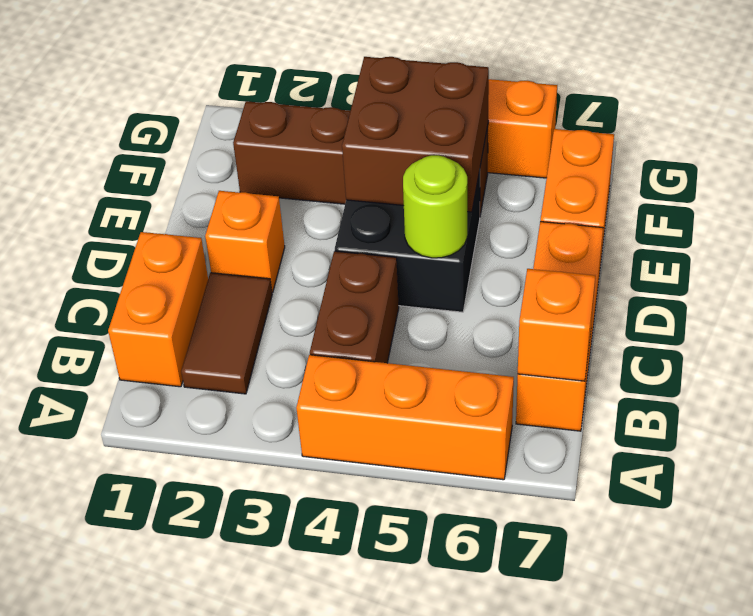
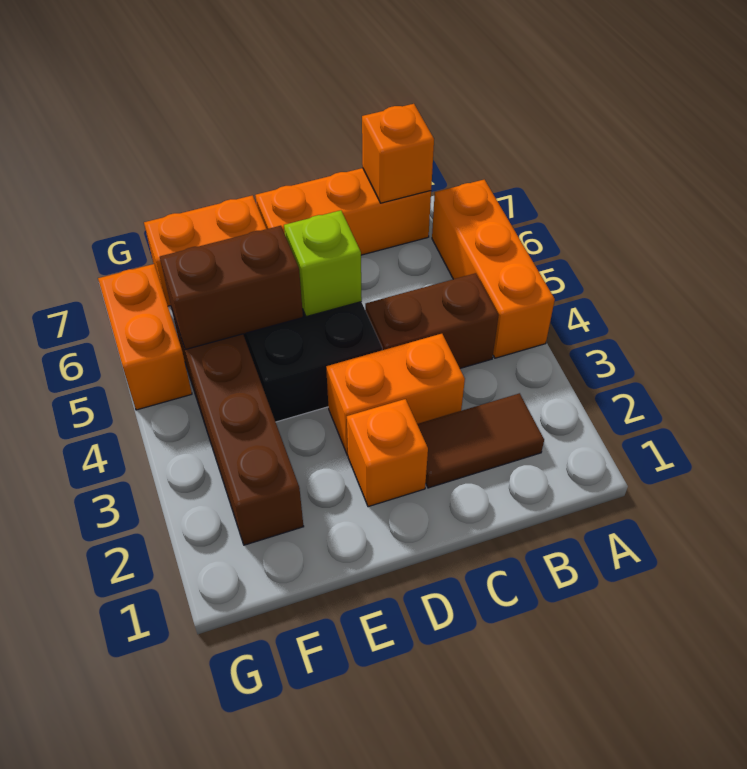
orange brick B1:C1 level 1 -> orange brick C3:D3 level 1
lime round brick D5 level 2 -> lime brick D5 level 2
brown brick E4:F5 level 2 -> brown brick E5:F5 level 2

